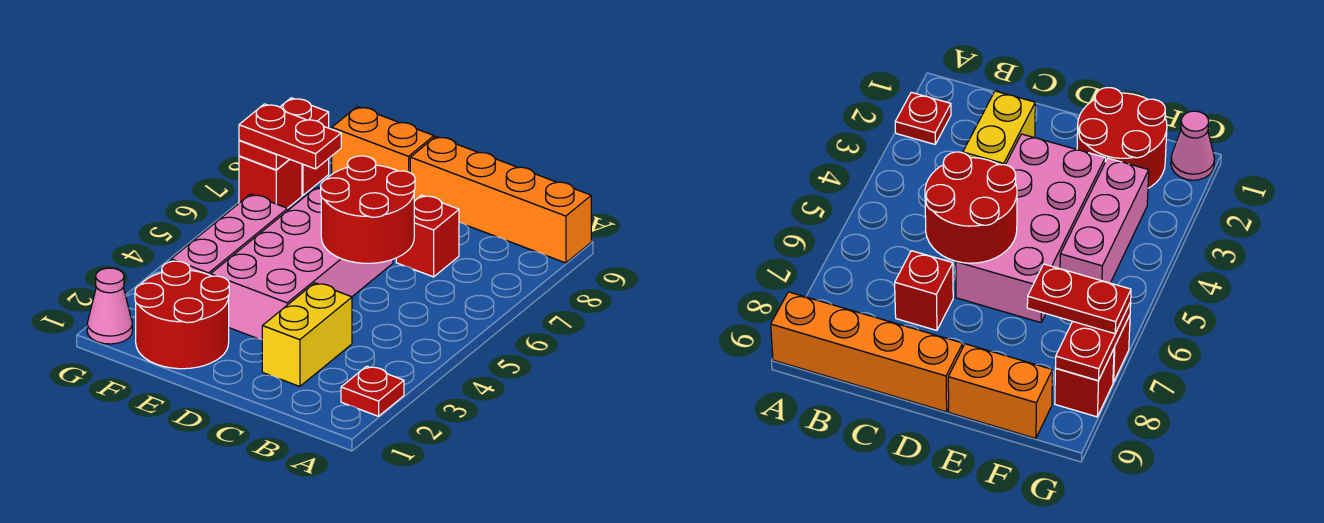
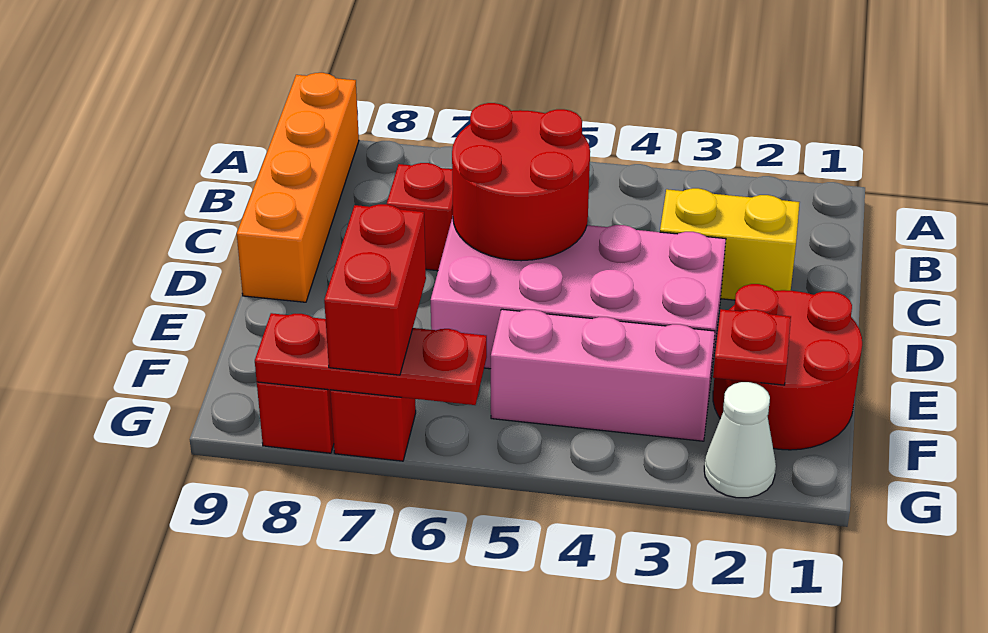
red plate A2 level 1 -> red plate F2 level 2
orange brick E9:F9 level 1 -> none
red plate F7:G7 level 3 -> red brick F7:G7 level 3
pink cone G1 level 1 -> none
none -> white cone G2 level 1
red plate G7:G8 level 2 -> red plate G6:G8 level 2

